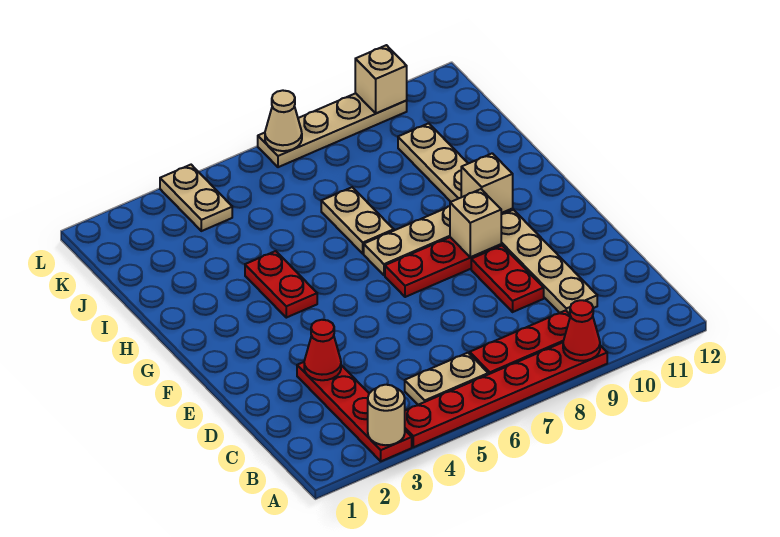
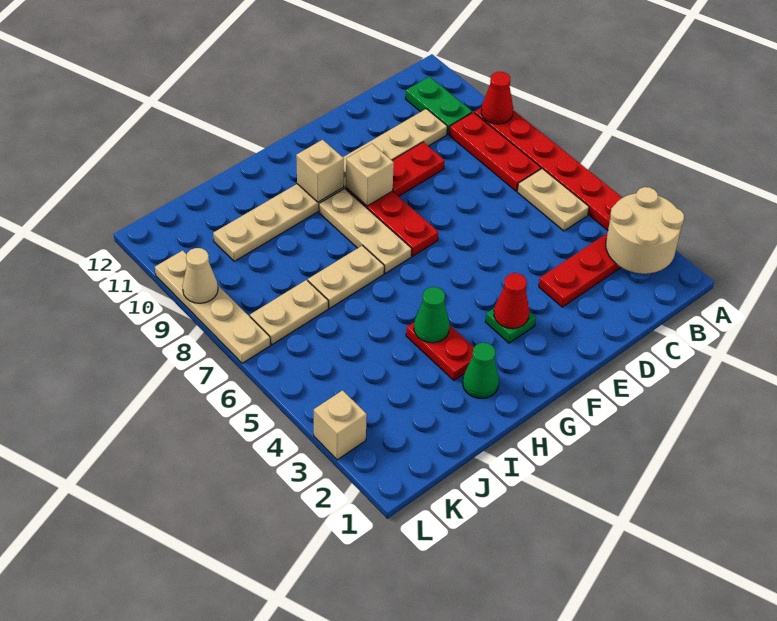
tan round brick A3 level 2 -> tan round brick A2:B3 level 2
none -> green plate B10:B11 level 1
red cone D3 level 2 -> red cone F3 level 2
none -> green plate F3 level 1
red plate G4:H4 level 1 -> red plate H3:H4 level 1
none -> green cone H2 level 1
none -> green cone H4 level 2
tan plate K4:L4 level 1 -> tan plate J7:K7 level 1
tan cone L7 level 2 -> tan cone L9 level 2
tan brick L10 level 2 -> tan brick L3 level 1

